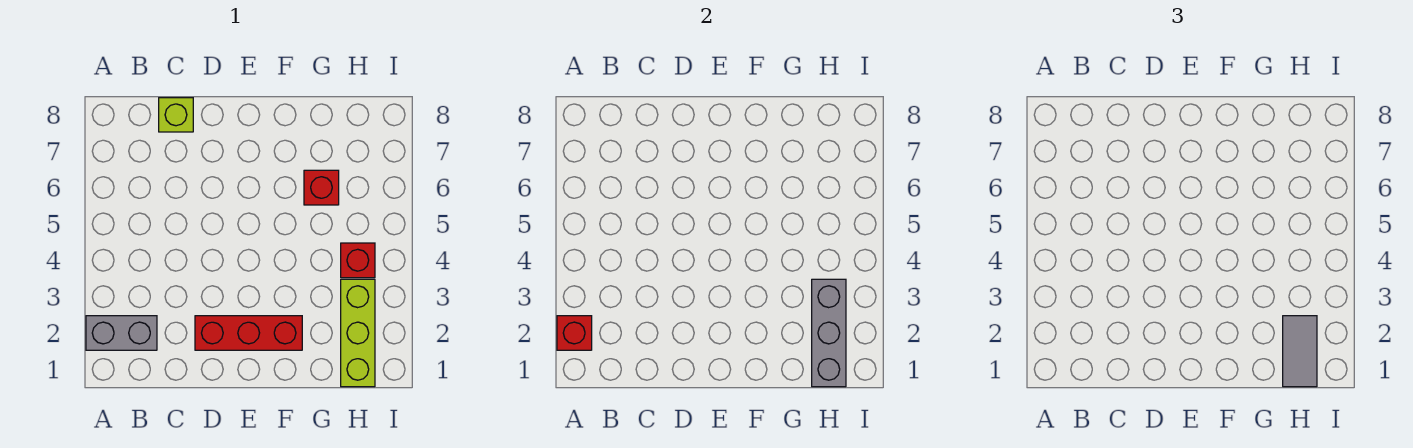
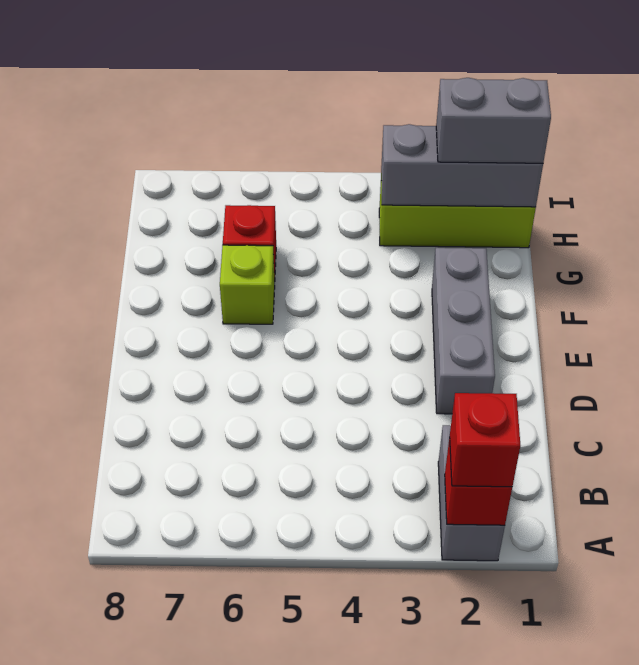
lime brick C8 level 1 -> lime brick F6 level 1
red brick D2:F2 level 1 -> grey brick D2:F2 level 1
grey tile H1:H2 level 3 -> grey brick H1:H2 level 3
red brick H4 level 1 -> red brick A2 level 3

